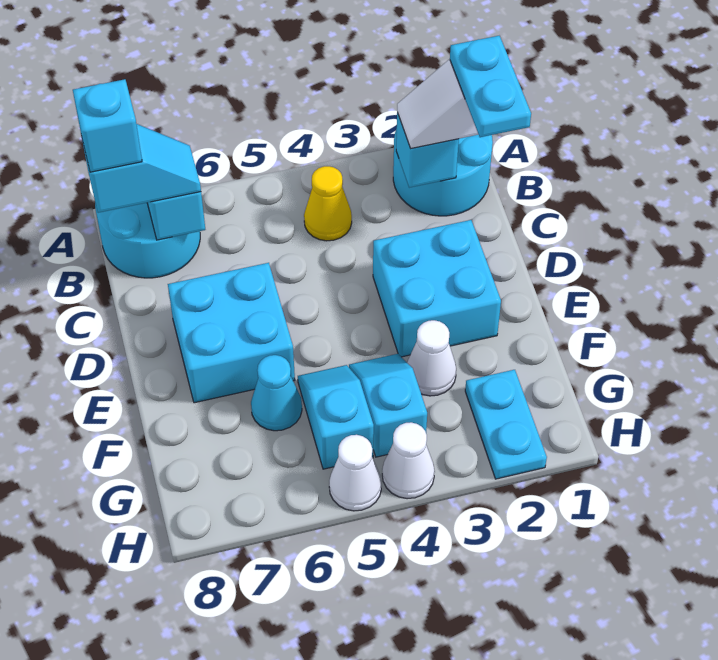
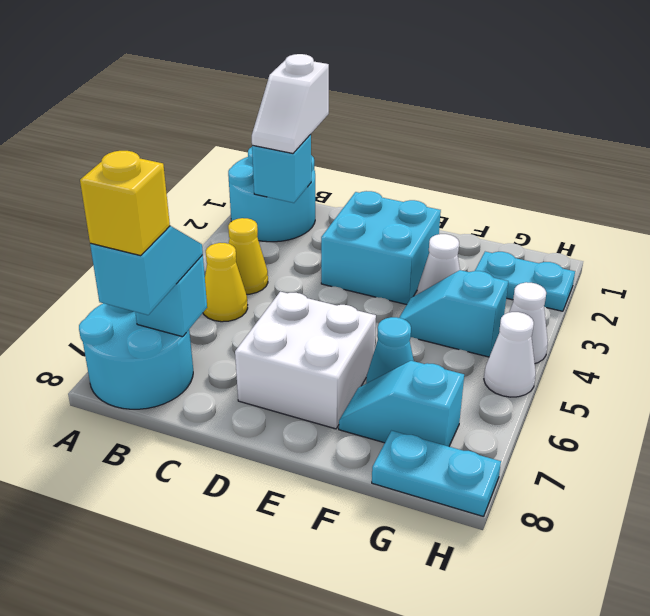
cyan plate B1:C1 level 4 -> cyan plate G8:H8 level 1
none -> yellow cone B5 level 1
cyan brick B8 level 4 -> yellow brick B8 level 4
cyan brick D6:E7 level 1 -> white brick D6:E7 level 1
cyan slope F5:G5 level 1 top G -> cyan slope F7:G7 level 1 top G

